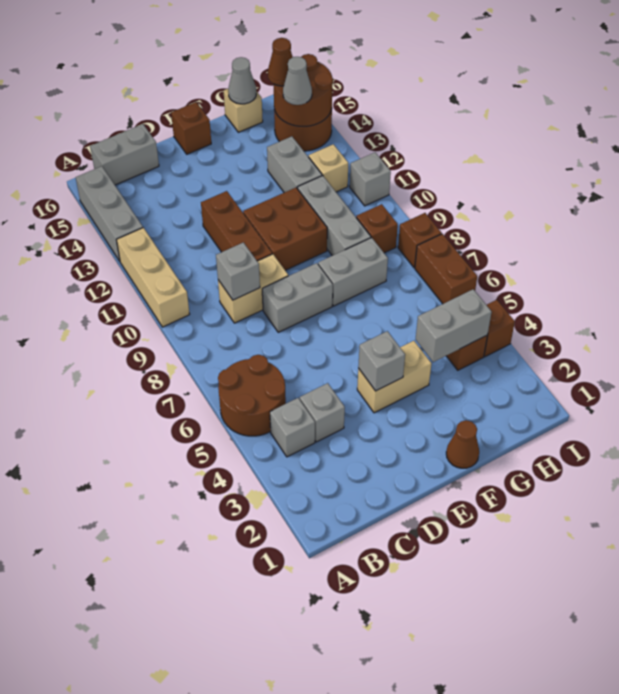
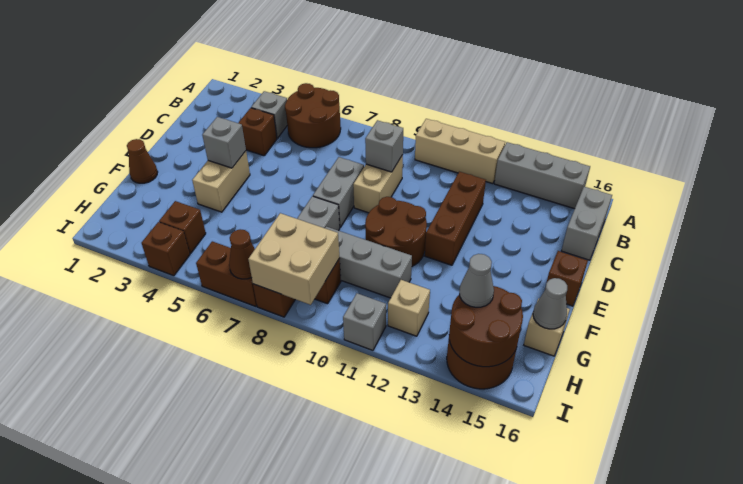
grey brick C4 level 1 -> brown brick C4 level 1
brown brick D10:D12 level 1 -> brown brick C12:E12 level 1
brown brick E10:F11 level 1 -> brown round brick E10:F11 level 1
grey brick G4:H4 level 2 -> none
grey brick G12:G13 level 1 -> none
none -> tan brick H8:I9 level 2
brown cone H15 level 3 -> brown cone I7 level 2

